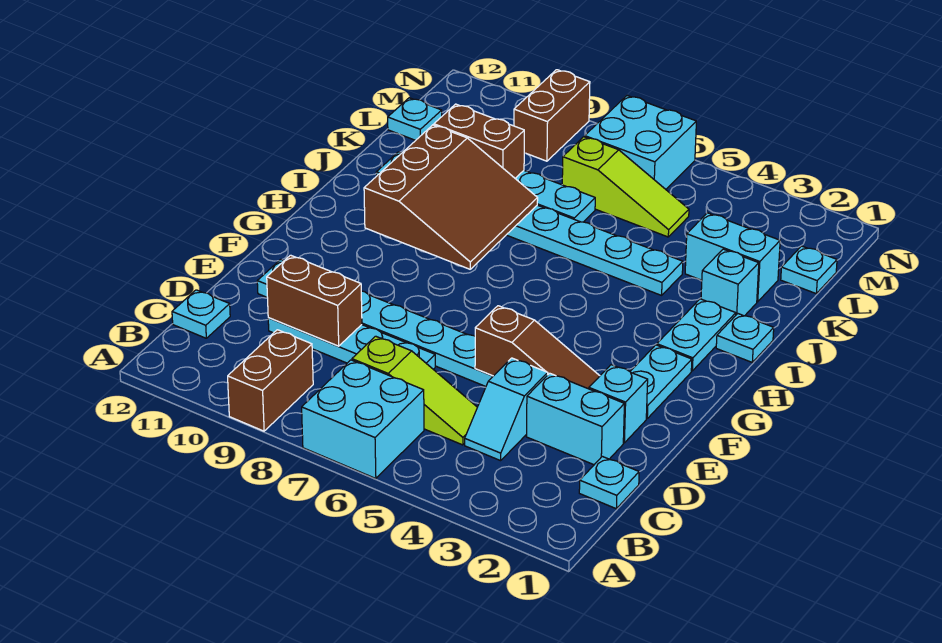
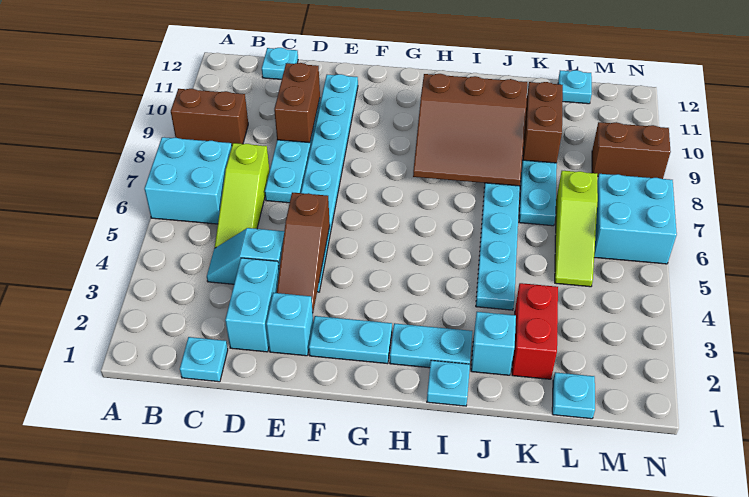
cyan brick K2:K3 level 1 -> red brick K2:K3 level 1

